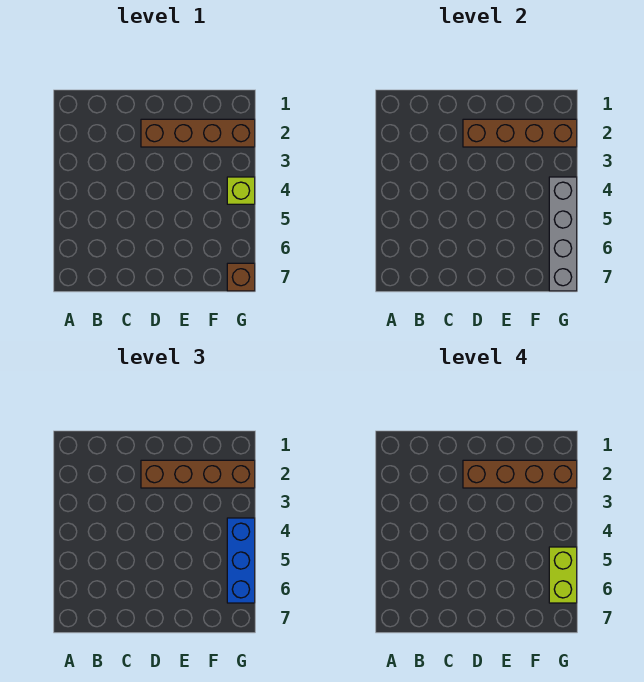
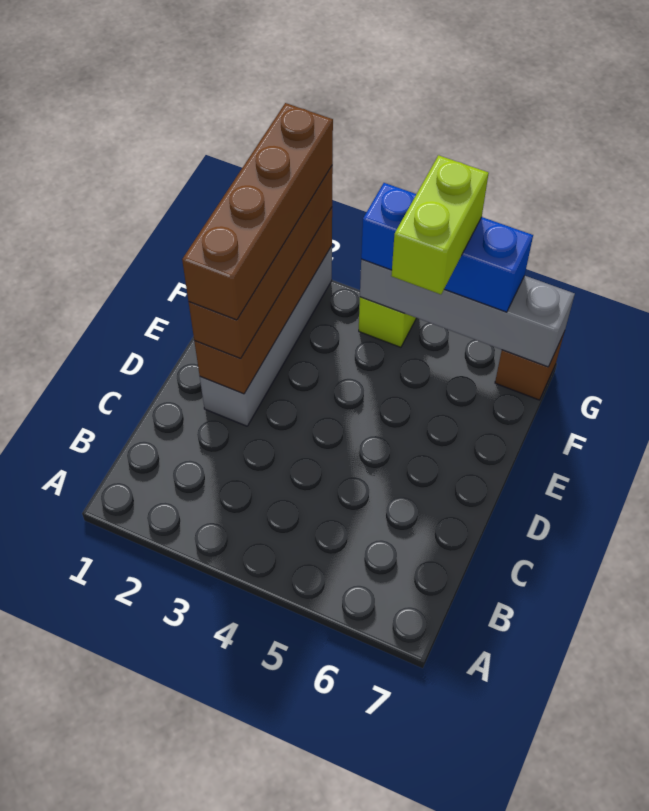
brown brick D2:G2 level 1 -> grey brick D2:G2 level 1
lime brick G5:G6 level 4 -> lime brick F5:G5 level 4

